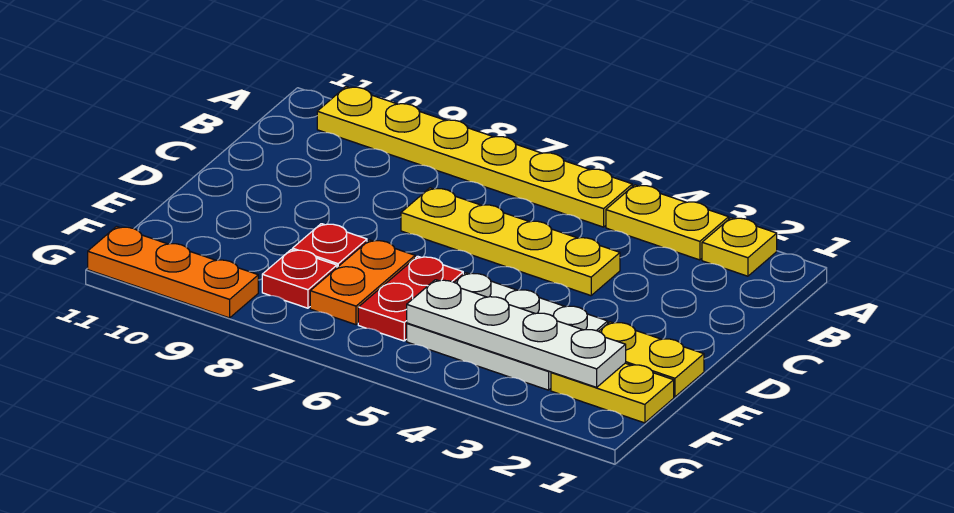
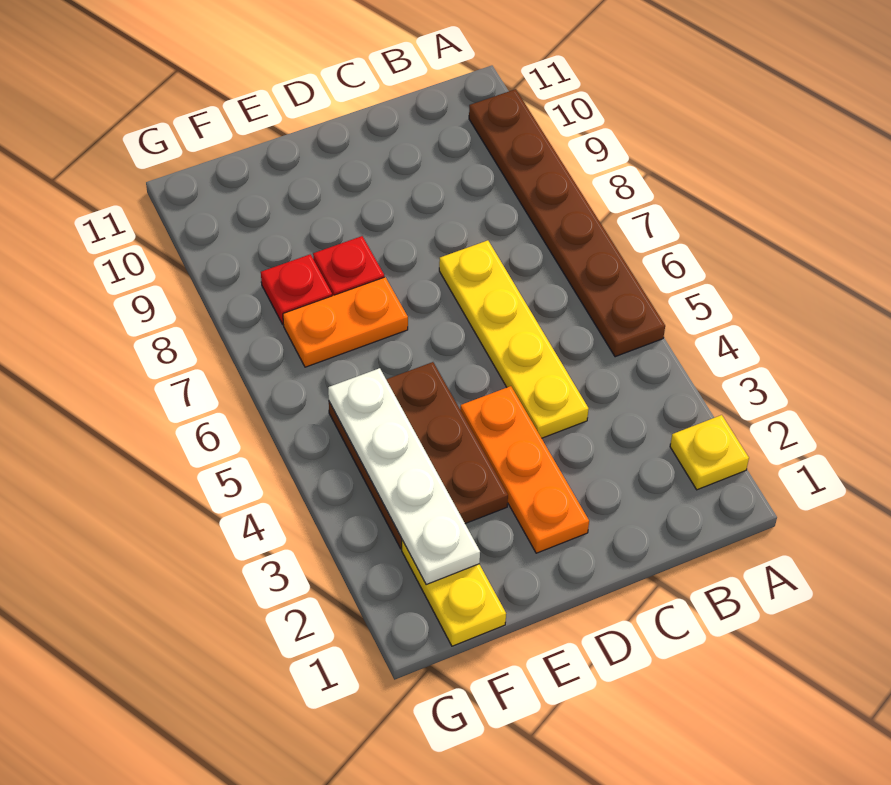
yellow plate A3:A4 level 1 -> none
yellow plate A5:A10 level 1 -> brown plate A5:A10 level 1
yellow plate E1:E2 level 1 -> none
white plate E3:F5 level 1 -> brown plate E3:F5 level 1
red plate E6:F6 level 1 -> none
orange plate G9:G11 level 1 -> orange plate D2:D4 level 1

